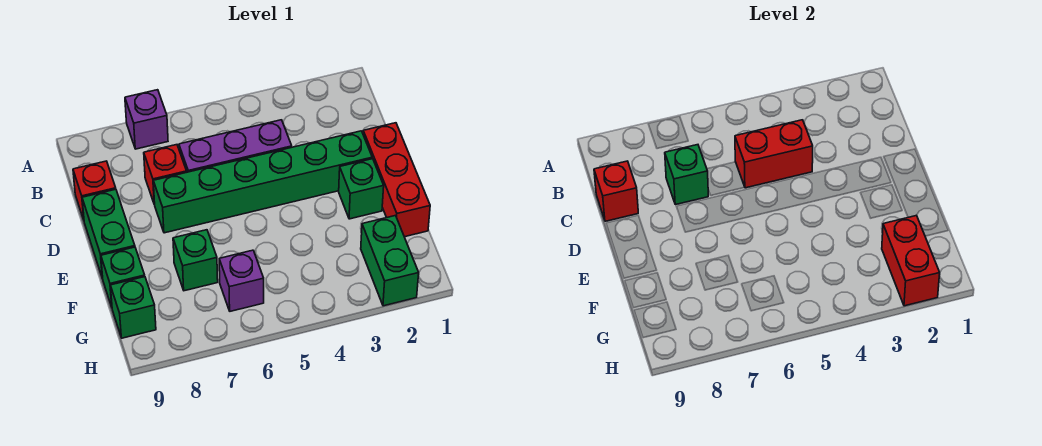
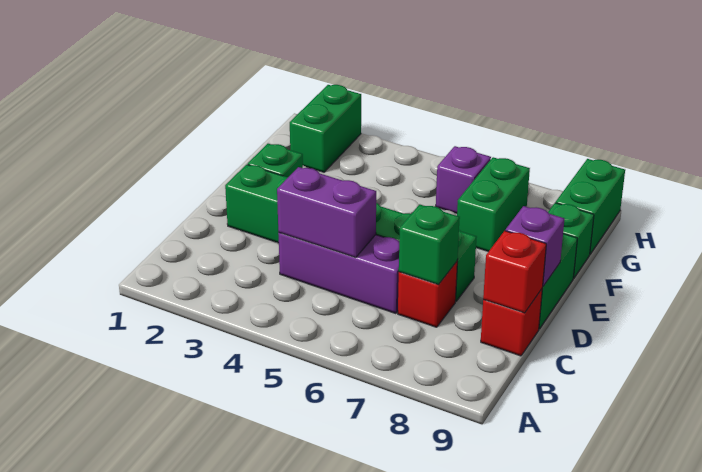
purple brick A7 level 1 -> purple brick D9 level 2
red brick C4:C5 level 2 -> purple brick C4:C5 level 2
red brick D1:F1 level 1 -> none
green brick F7 level 1 -> green brick F7:G7 level 1
red brick G2:H2 level 2 -> none
green brick G9 level 1 -> green brick G9:H9 level 1

